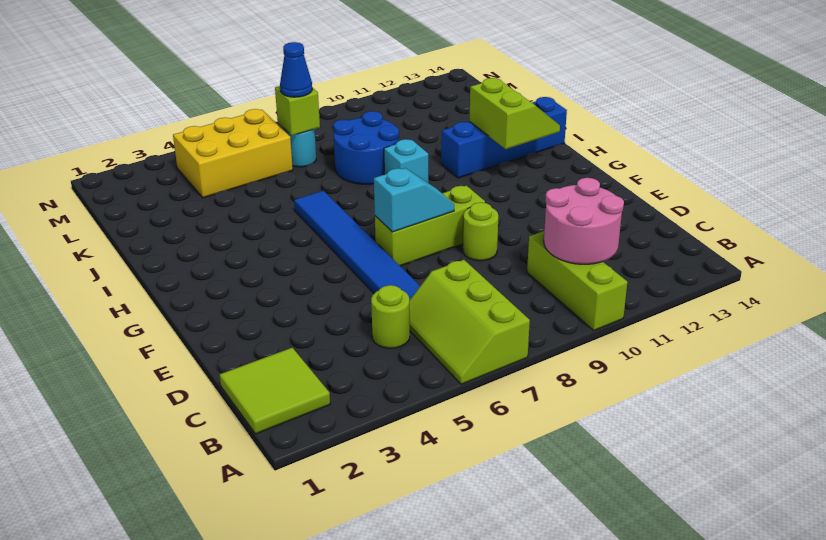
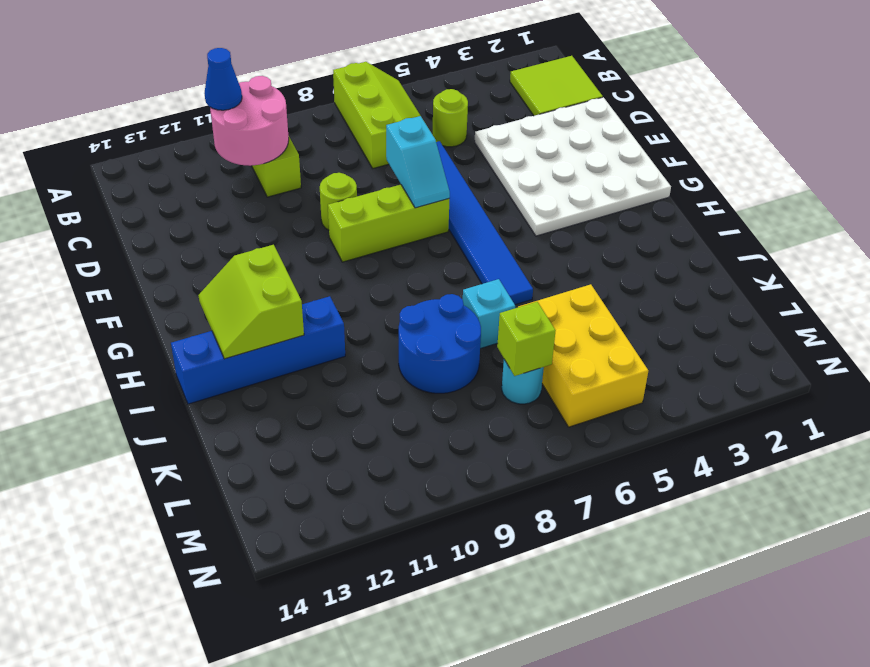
none -> white plate D1:G4 level 1
cyan slope F7:F8 level 2 top 7 -> cyan slope E7:F7 level 2 top E
cyan brick I9 level 1 -> cyan brick J7 level 1
yellow brick L4:M6 level 1 -> yellow brick K5:M6 level 1
blue cone L7 level 3 -> blue cone B11 level 3

